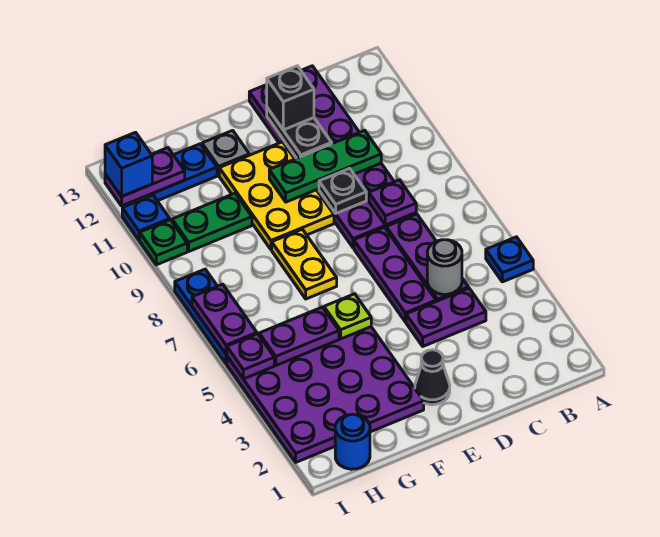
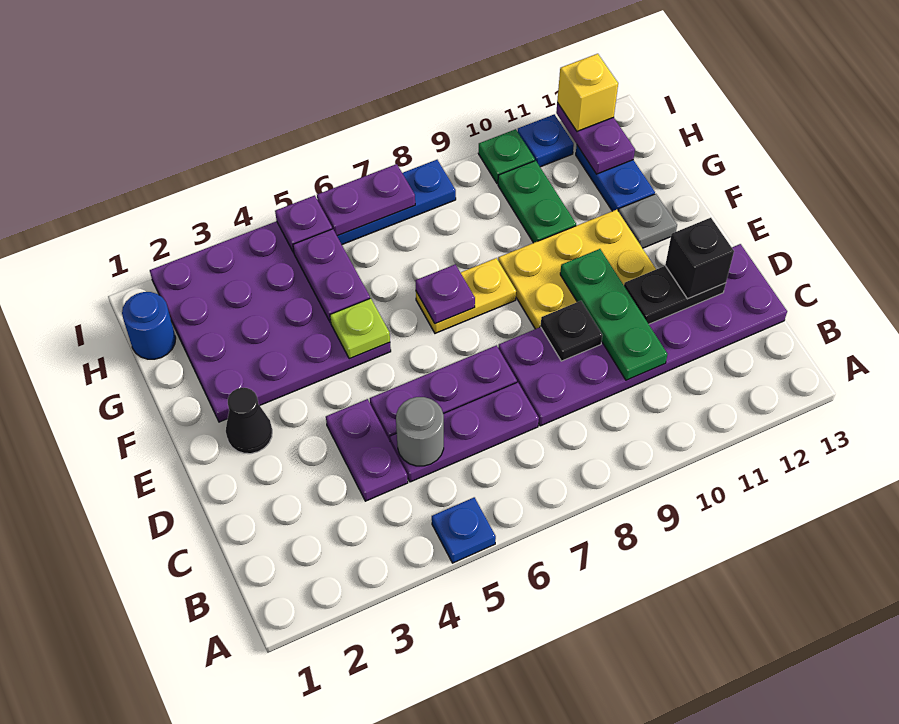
purple plate C8 level 2 -> purple plate F7 level 2
blue brick I12 level 3 -> yellow brick I12 level 3

